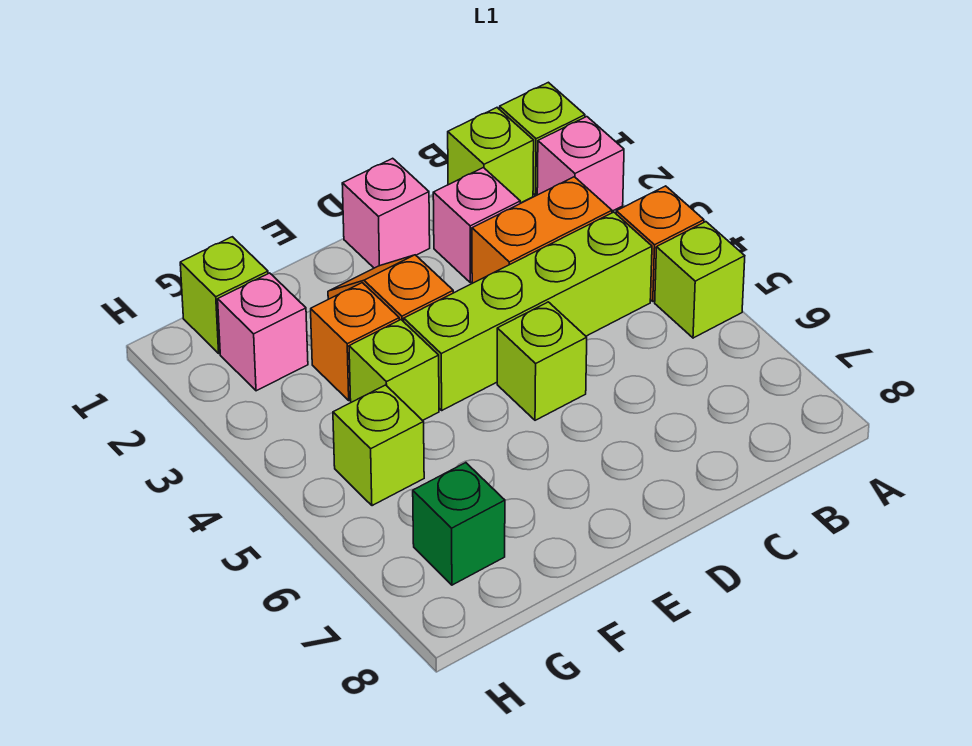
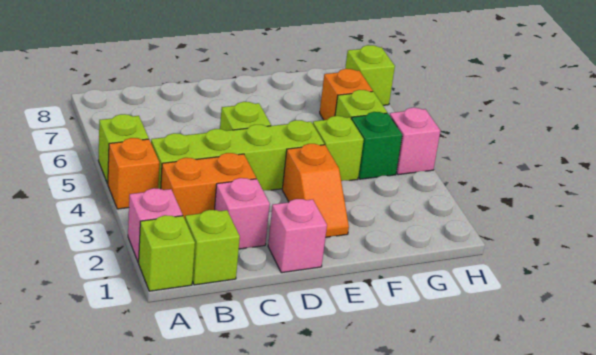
orange brick F3 level 1 -> orange brick G6 level 1
lime brick G1 level 1 -> lime brick H7 level 1
pink brick G2 level 1 -> pink brick H4 level 1
green brick G7 level 1 -> green brick G4 level 1

